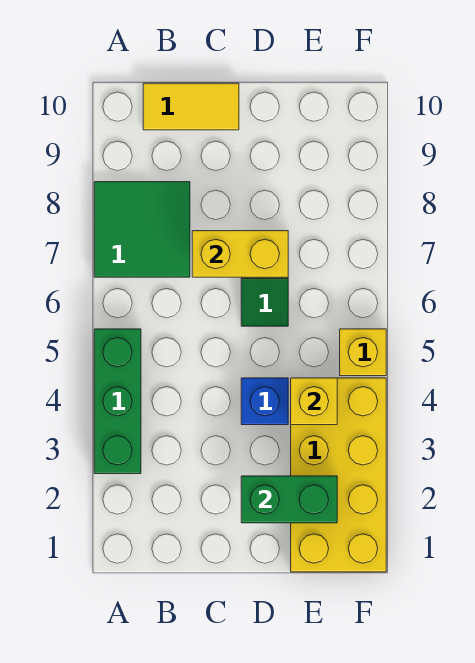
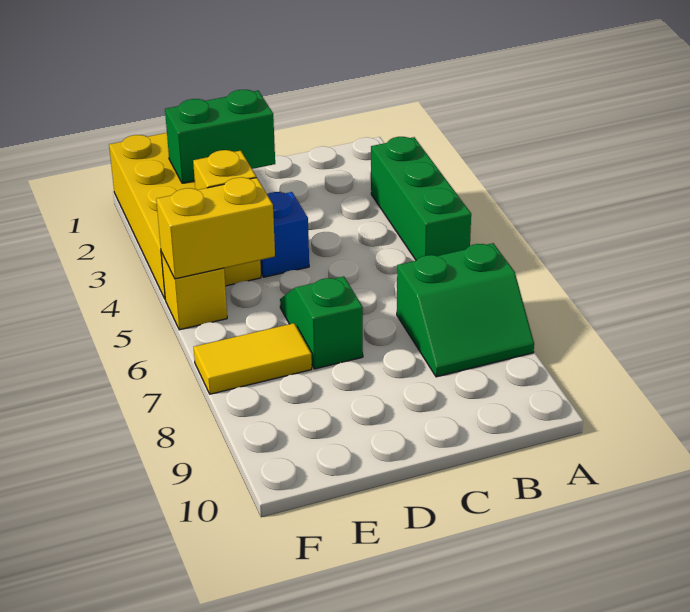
green tile A7:B8 level 1 -> green slope A7:B8 level 1 top 7
yellow tile B10:C10 level 1 -> yellow tile E7:F7 level 1
yellow brick C7:D7 level 2 -> yellow brick E5:F5 level 2

